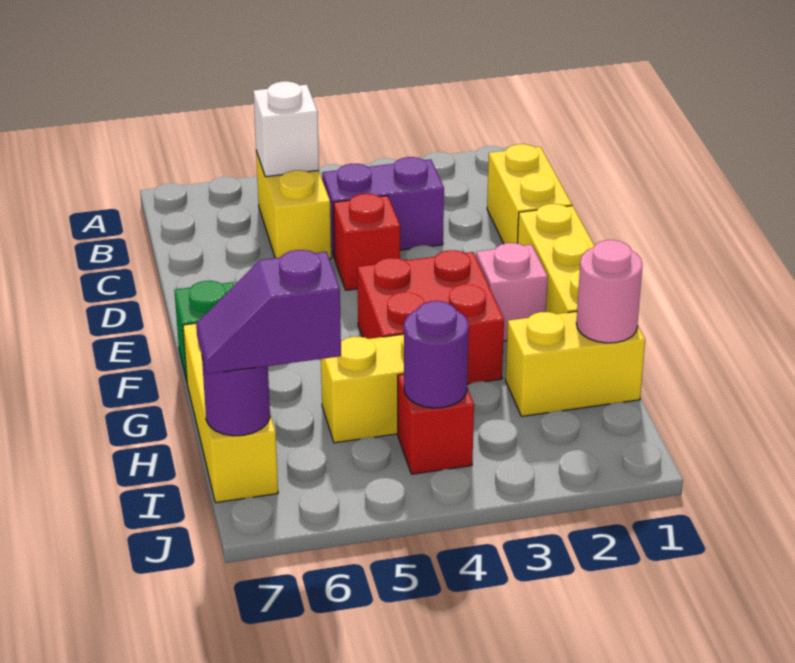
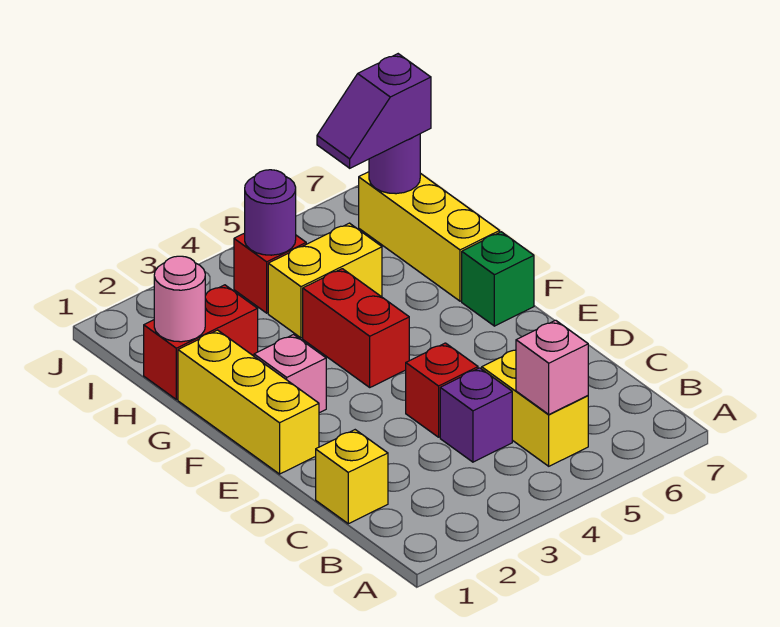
white brick B5 level 2 -> pink brick B5 level 2
yellow brick C1:D1 level 1 -> yellow brick C1 level 1
purple brick C3:C4 level 1 -> purple brick C4 level 1
red brick F3:G4 level 1 -> red brick F4:G4 level 1
yellow brick H1:H2 level 1 -> red brick H1:H2 level 1
purple slope I6:I7 level 3 top 6 -> purple slope I6:I7 level 3 top 7

